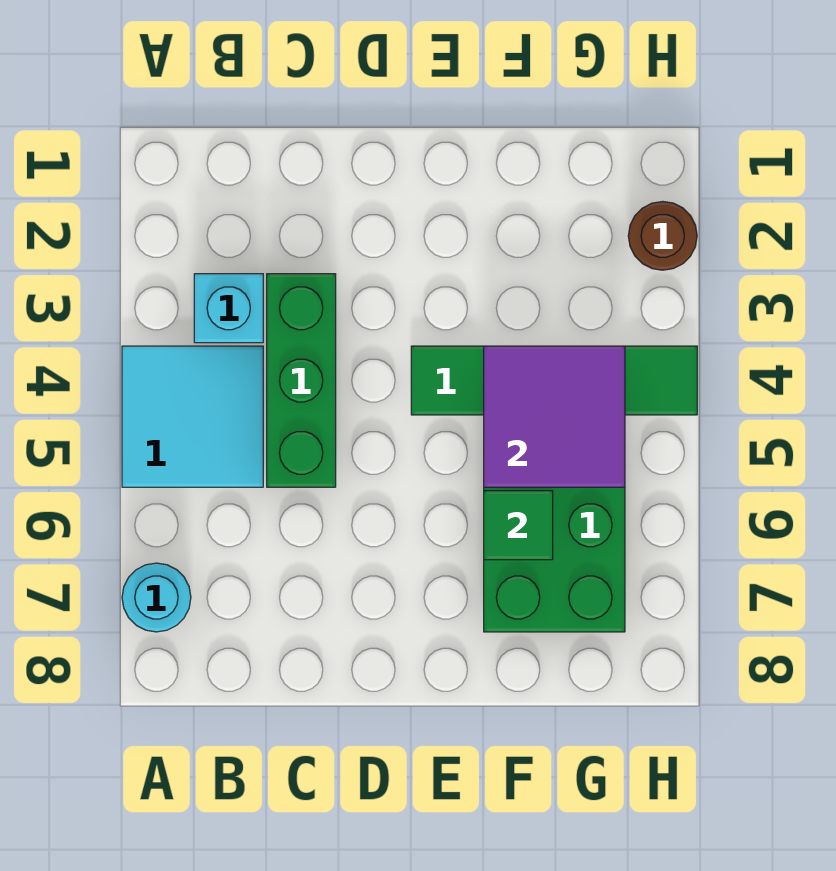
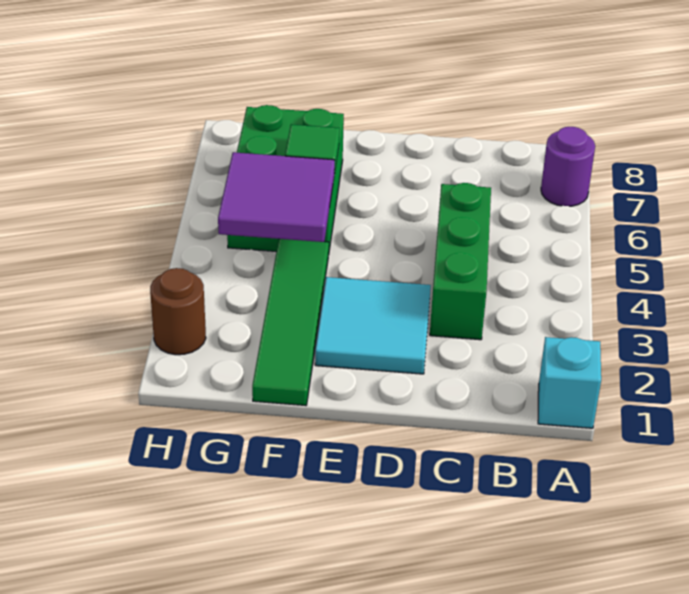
cyan tile A4:B5 level 1 -> cyan tile D2:E3 level 1
cyan round brick A7 level 1 -> purple round brick A7 level 1
cyan brick B3 level 1 -> cyan brick A1 level 1
green tile E4:H4 level 1 -> green tile F1:F4 level 1

